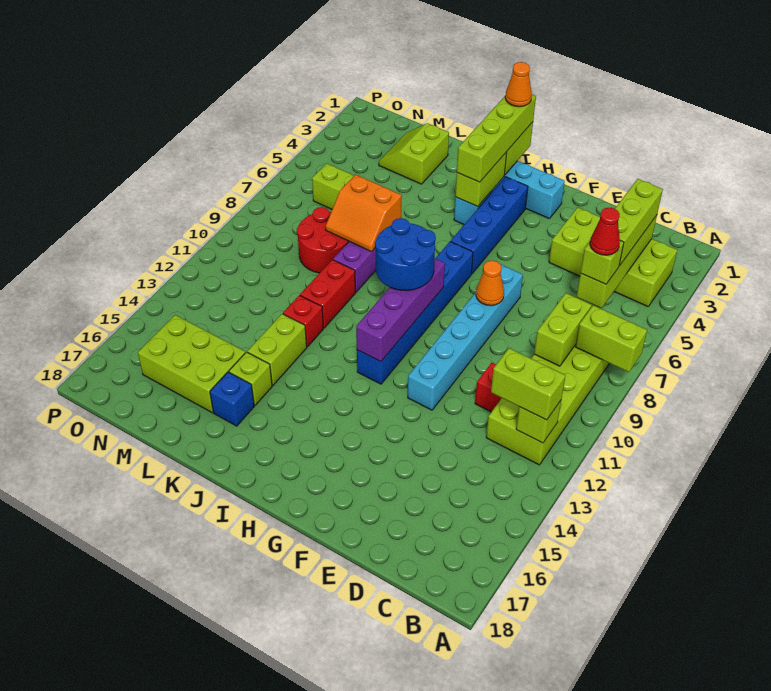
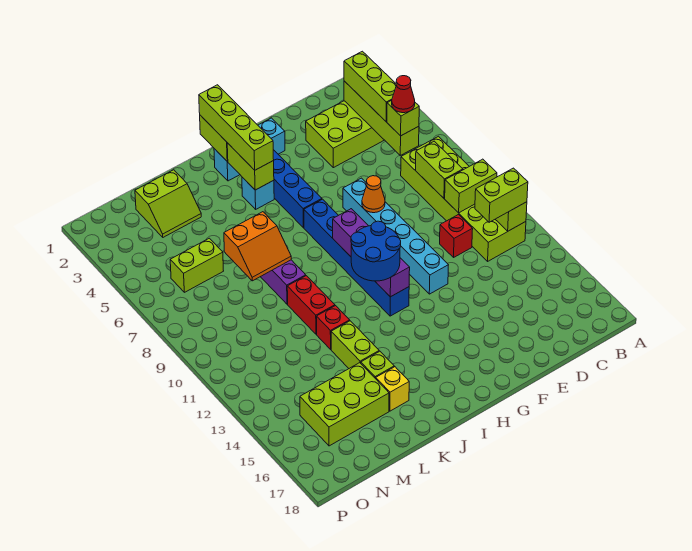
lime brick A8:B8 level 2 -> lime brick B10:C10 level 2
blue round brick H9:I10 level 3 -> blue round brick H11:I12 level 3
orange cone I1 level 4 -> none
blue brick K16 level 1 -> yellow brick K16 level 1
lime slope L2:M3 level 1 top L -> lime slope L2:M3 level 1 top 2
red round brick L8:M9 level 1 -> none

